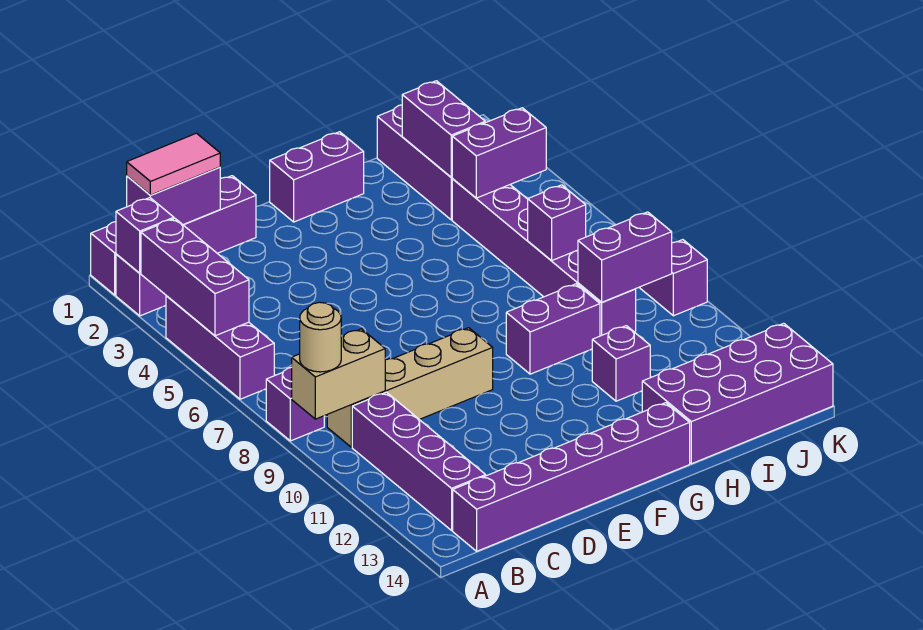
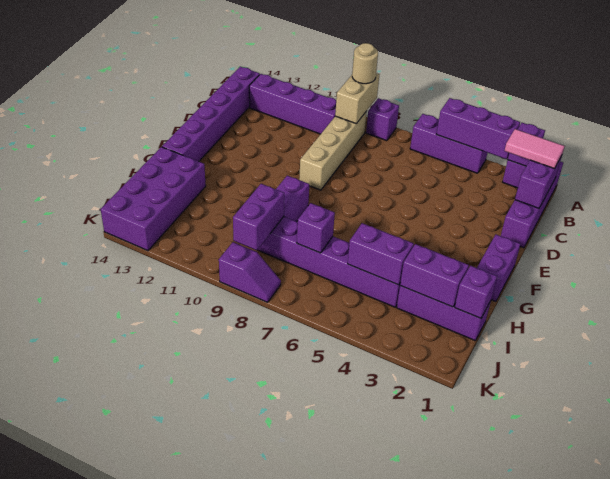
pink tile B1:C1 level 3 -> pink tile B1:B2 level 3
purple brick H11 level 1 -> purple brick I1 level 2
purple brick I4:J4 level 2 -> purple brick I4:I5 level 2

